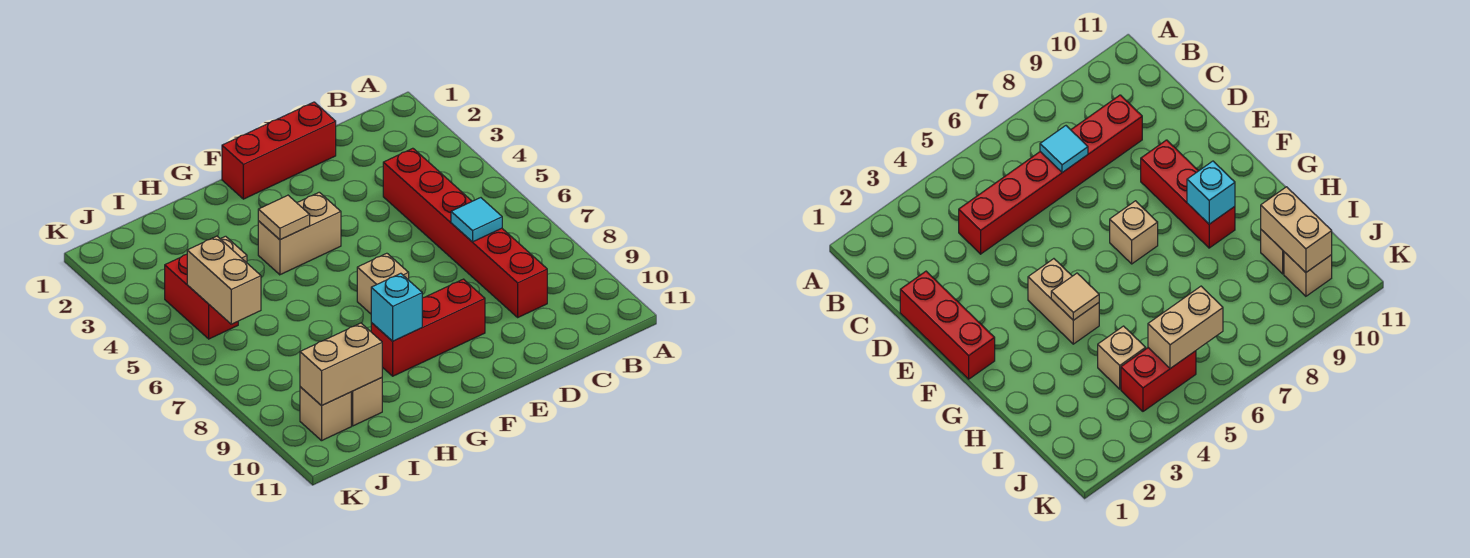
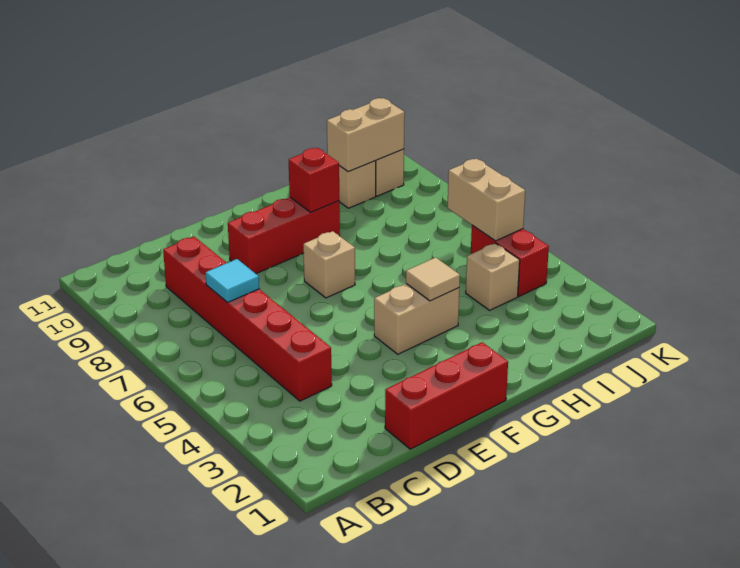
cyan brick G9 level 2 -> red brick G9 level 2

